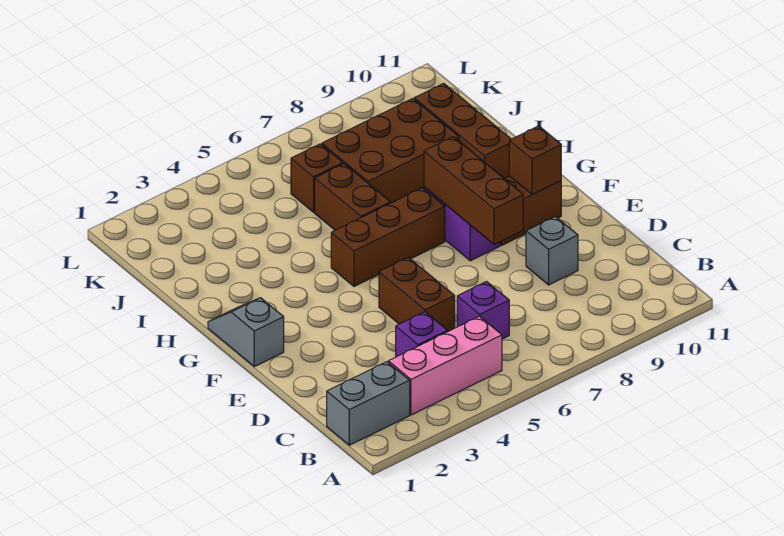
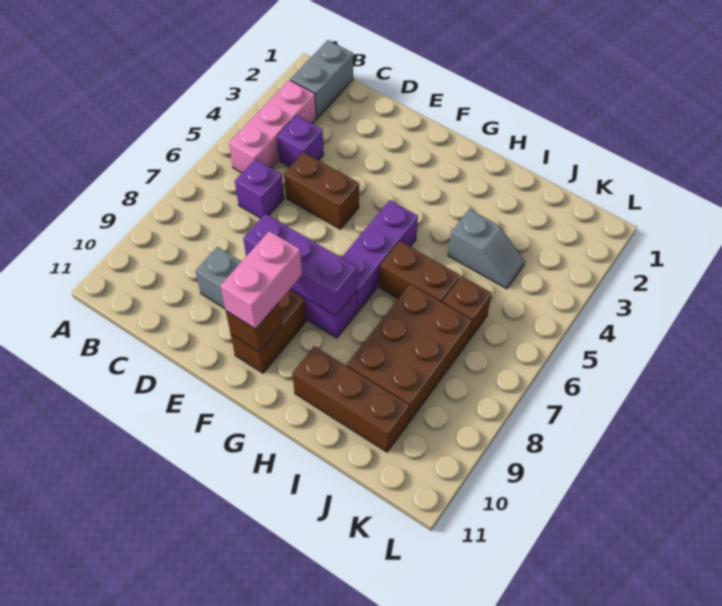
brown brick E8:G8 level 2 -> purple brick E8:G8 level 2
grey slope F1:G1 level 1 top F -> grey slope I4:J4 level 1 top I
none -> pink brick F9:F10 level 3
brown brick G5:G7 level 1 -> purple brick G5:G7 level 1

